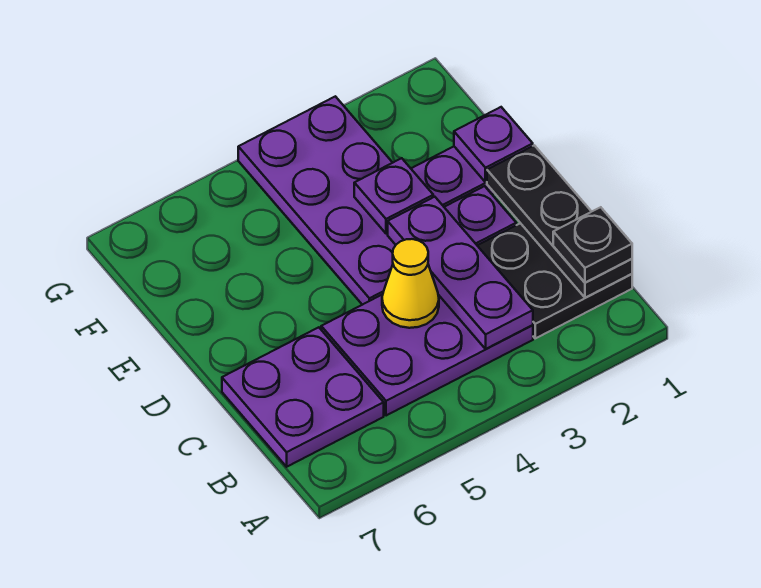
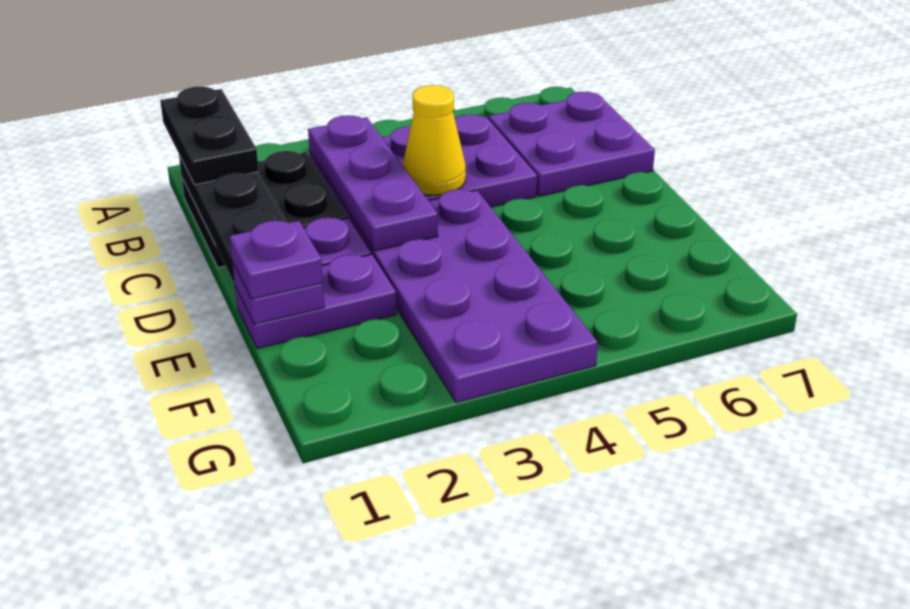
black plate B1 level 3 -> black plate A1:B1 level 3
purple plate E3 level 2 -> purple plate E1 level 3

